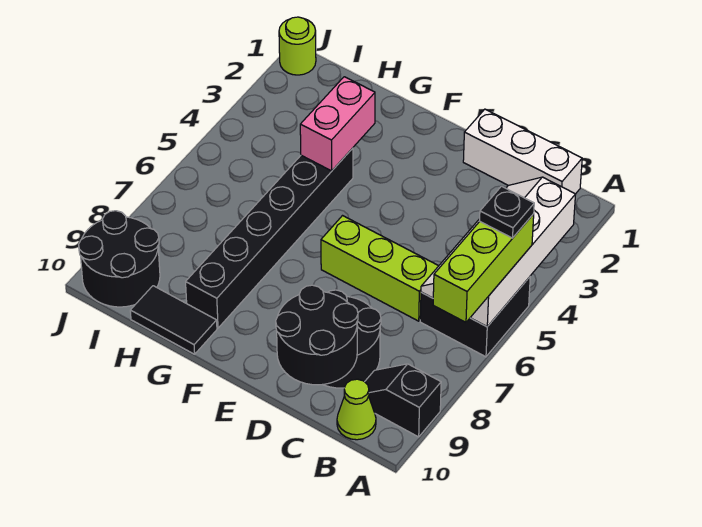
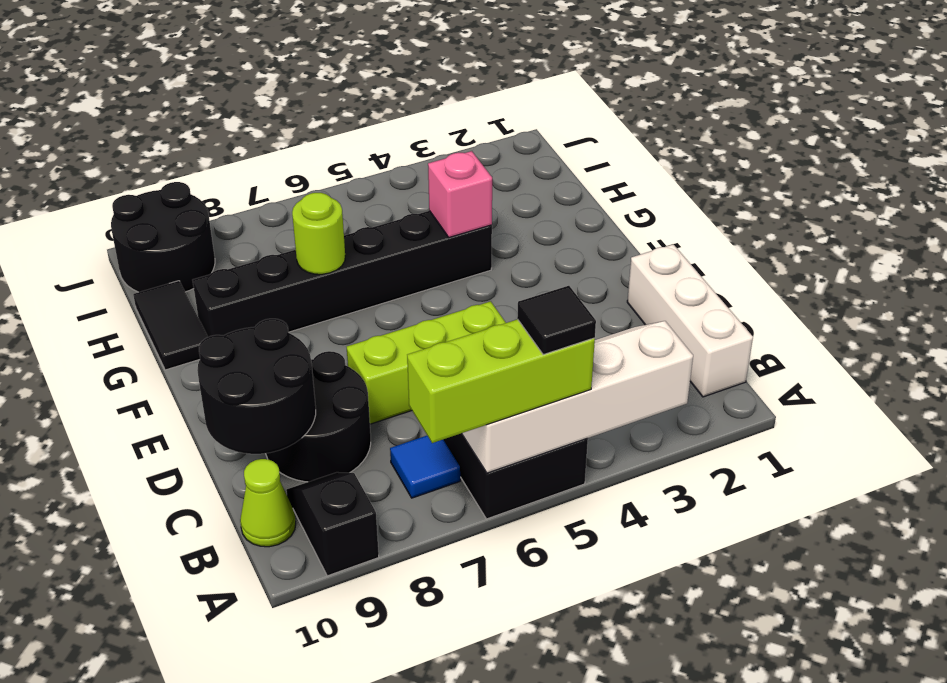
black plate A5 level 4 -> black tile A5 level 4
none -> blue tile B7 level 1
lime brick C6:E6 level 1 -> lime brick D5:D7 level 1
pink brick G3:G4 level 2 -> pink brick G4 level 2
lime round brick J1 level 1 -> lime round brick G7 level 2

